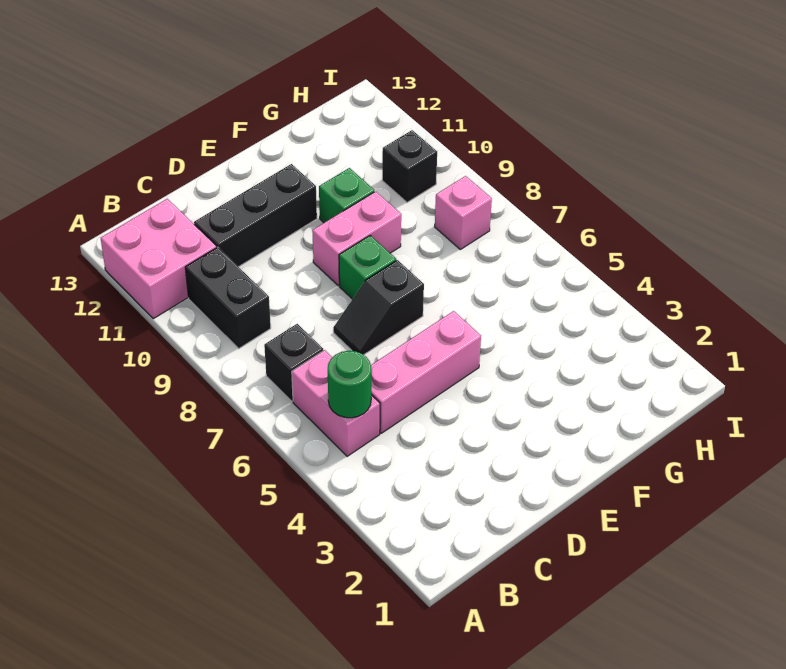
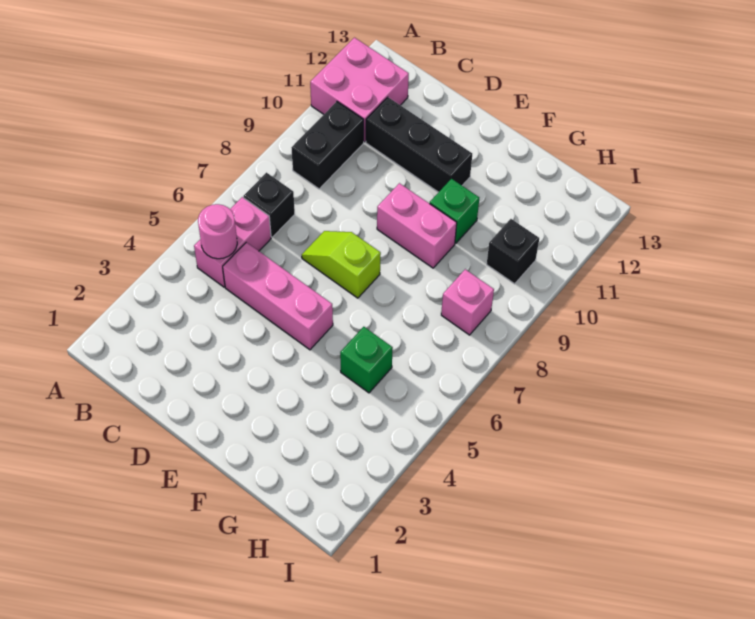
green round brick B5 level 2 -> pink round brick B5 level 2
black slope D7:E7 level 1 top E -> lime slope D7:E7 level 1 top E
green brick E8 level 1 -> green brick G5 level 1

